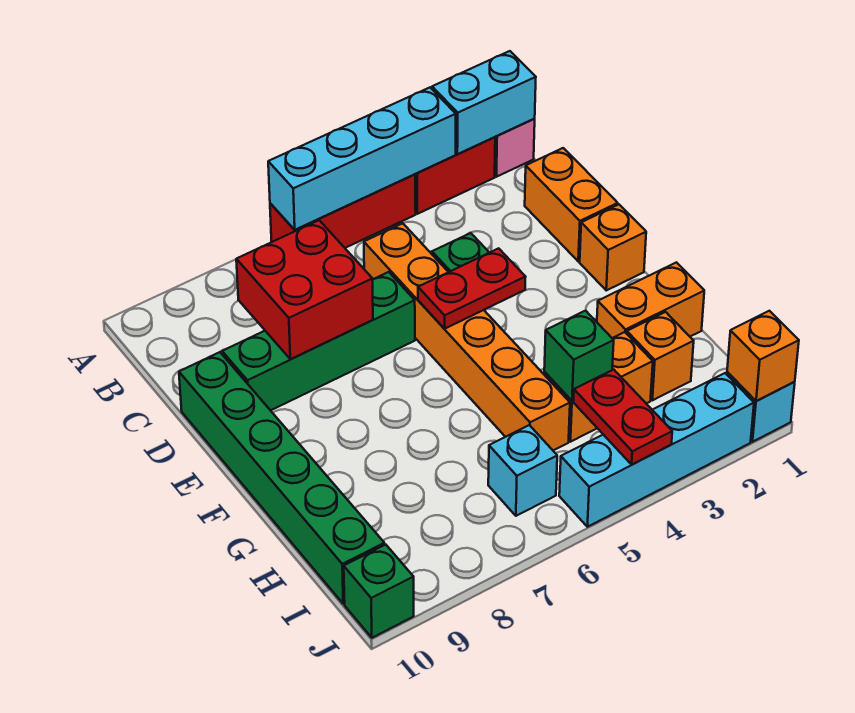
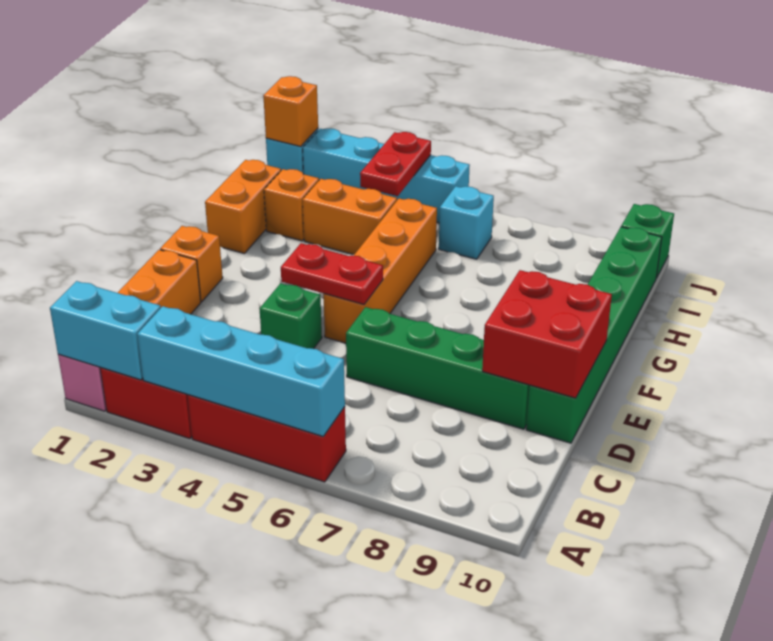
orange brick C5:H5 level 1 -> orange brick E5:H5 level 1
red brick C7:D8 level 2 -> red brick D9:E10 level 2
orange brick G1:G2 level 1 -> orange brick G1:H1 level 1
green brick H4 level 2 -> none

